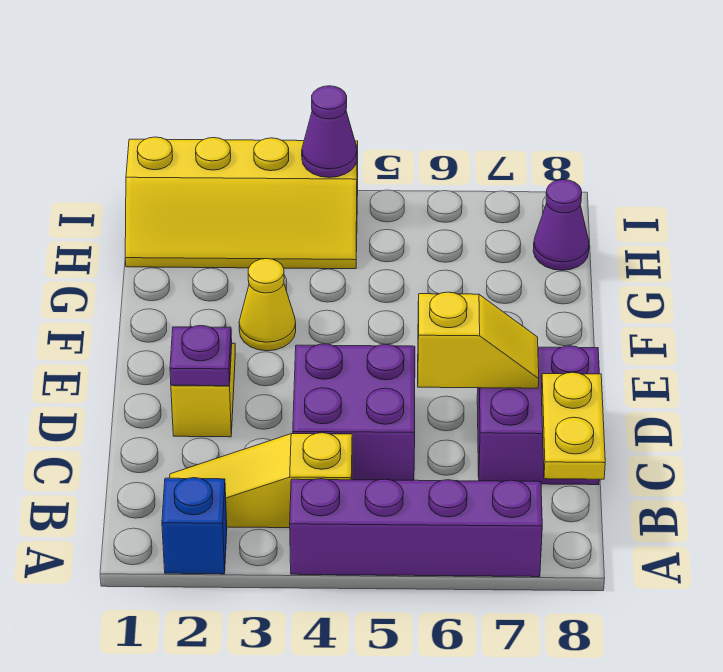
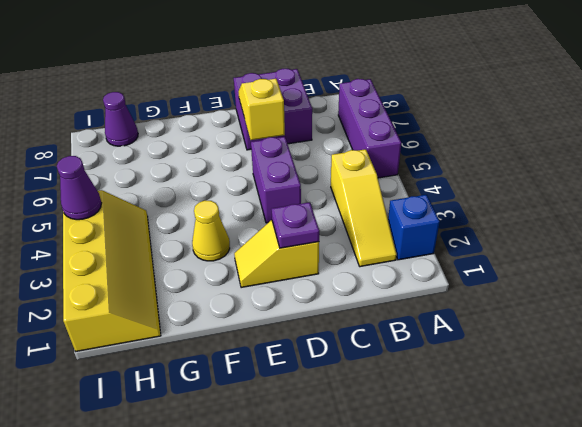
purple brick A4:A7 level 1 -> purple brick A5:A7 level 1
yellow plate B8:C8 level 2 -> none
purple brick C4:D5 level 1 -> purple brick D4:D5 level 1

